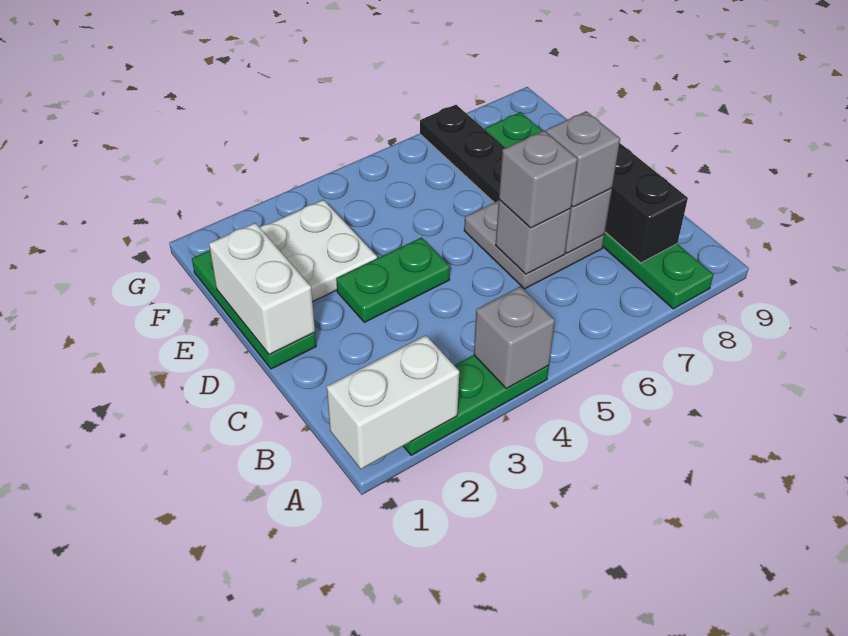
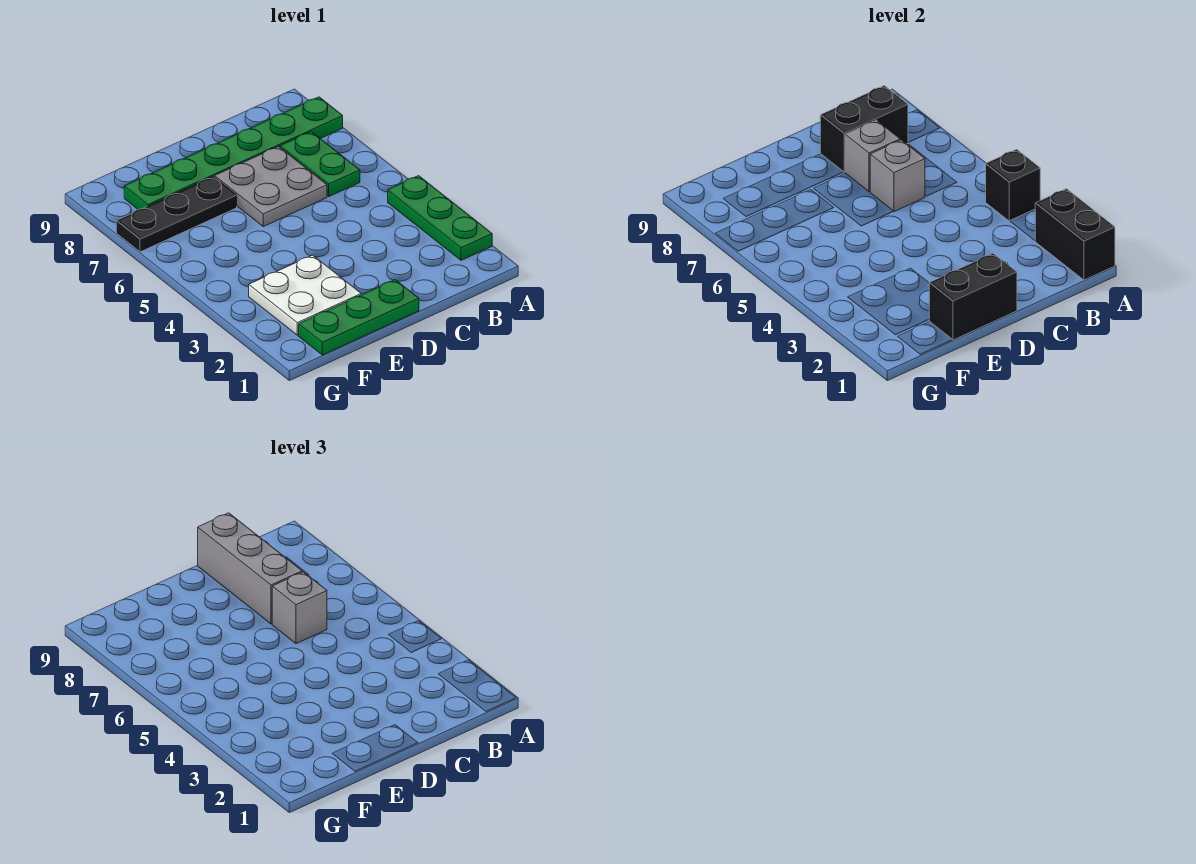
white brick A1:A2 level 2 -> black brick A1:A2 level 2
grey brick A4 level 2 -> black brick A4 level 2
grey brick C7 level 3 -> grey brick C7:C9 level 3
white brick D1:E1 level 2 -> black brick D1:E1 level 2
green plate D3:D4 level 1 -> green plate B6:B7 level 1

